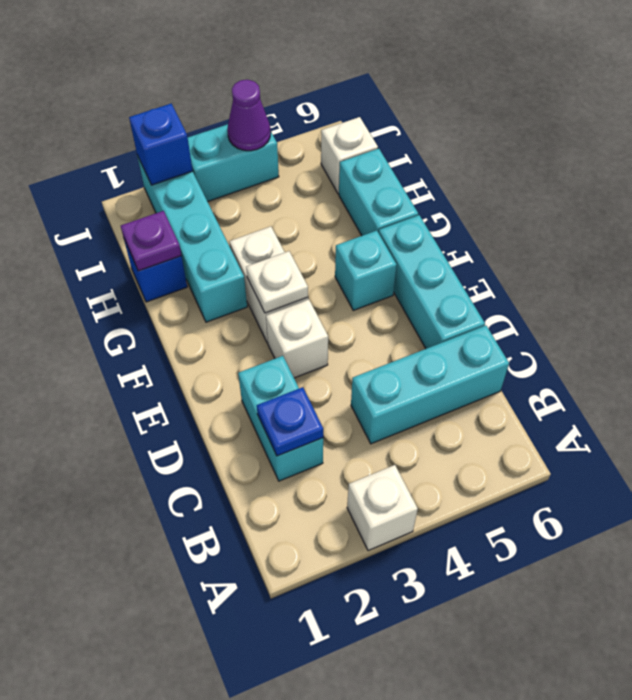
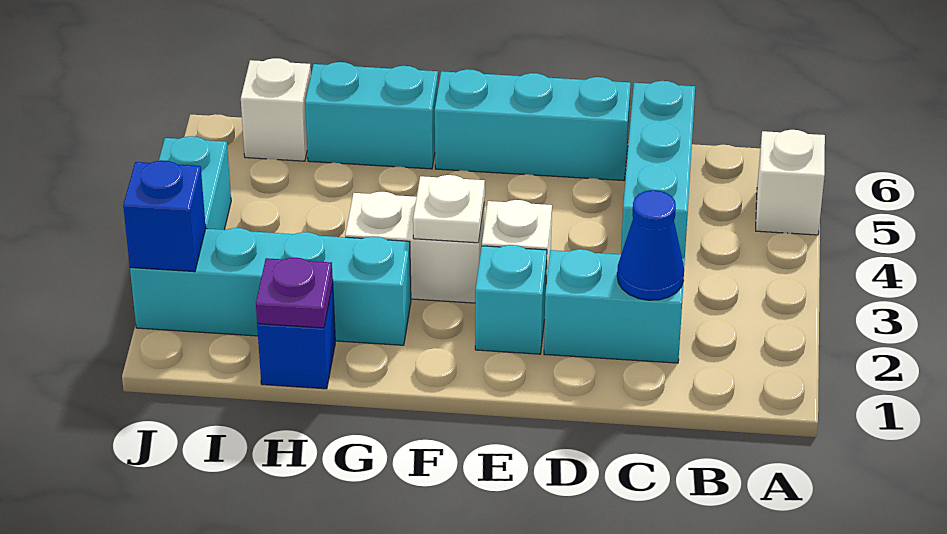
white brick A3 level 1 -> white brick A5 level 1
blue plate C2 level 2 -> blue cone C2 level 2
cyan brick F5 level 1 -> cyan brick E2 level 1
purple cone J4 level 2 -> none

